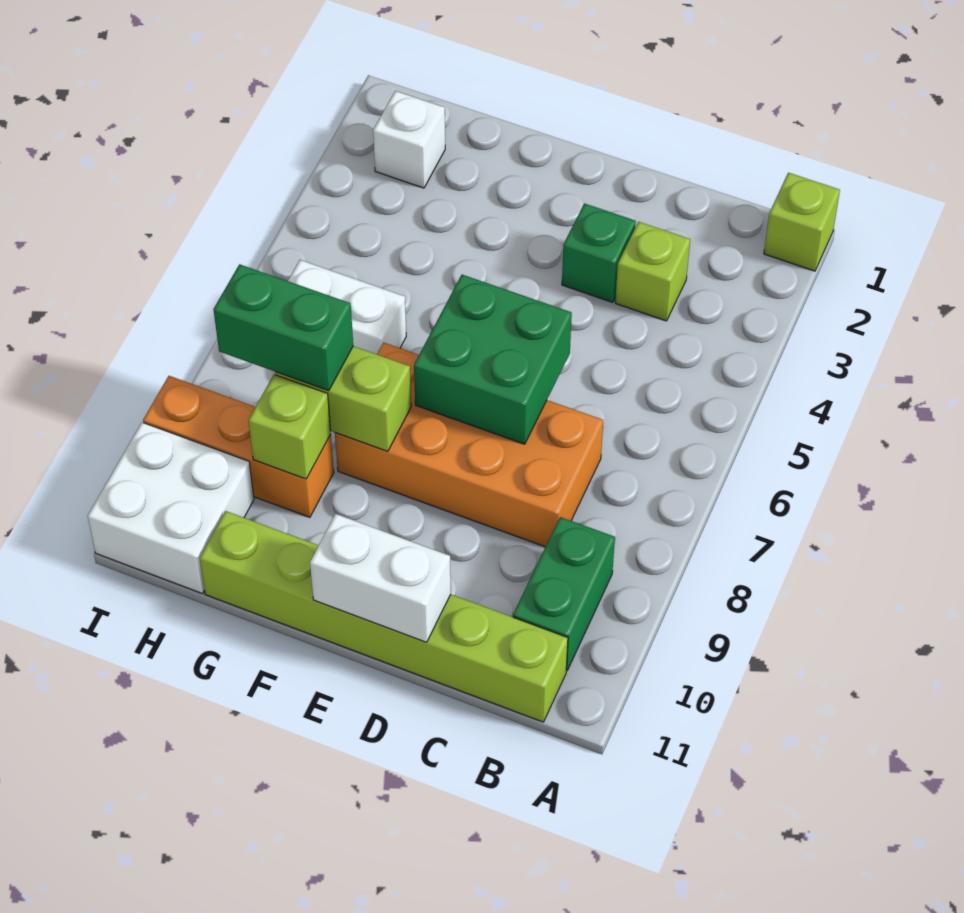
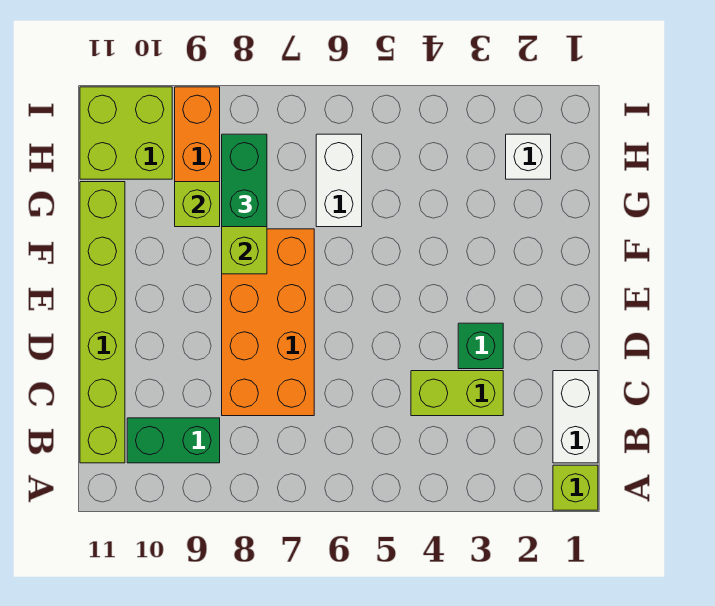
lime brick C3 level 1 -> lime brick C3:C4 level 1
green brick D6:E7 level 2 -> none
white brick D11:E11 level 2 -> white brick B1:C1 level 1
white brick H10:I11 level 1 -> lime brick H10:I11 level 1

